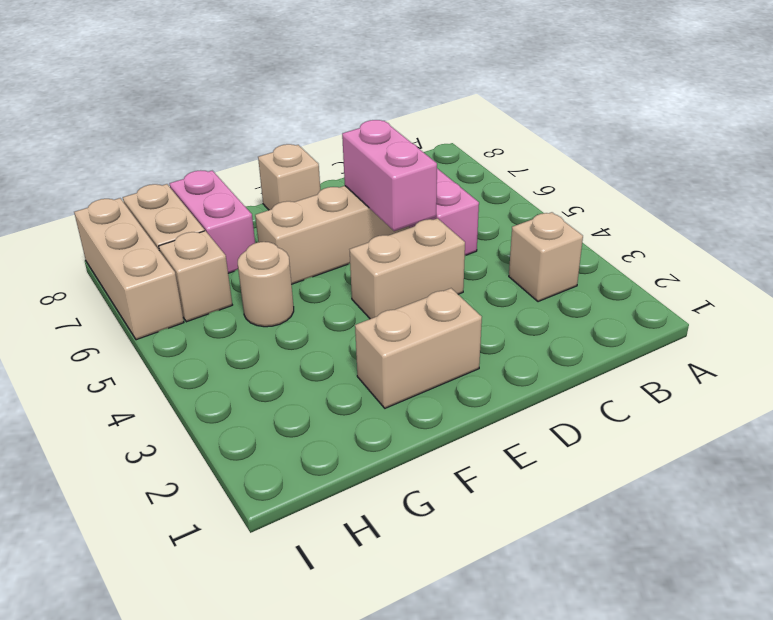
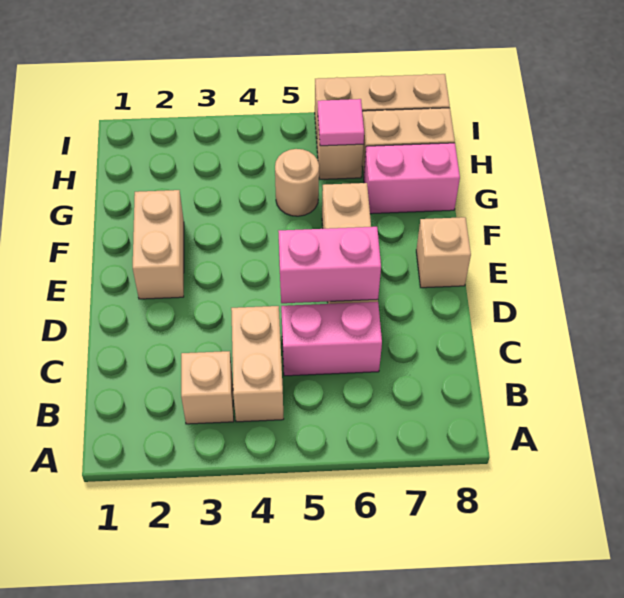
tan brick D4:E4 level 1 -> tan brick B4:C4 level 1
none -> pink tile H6 level 2

